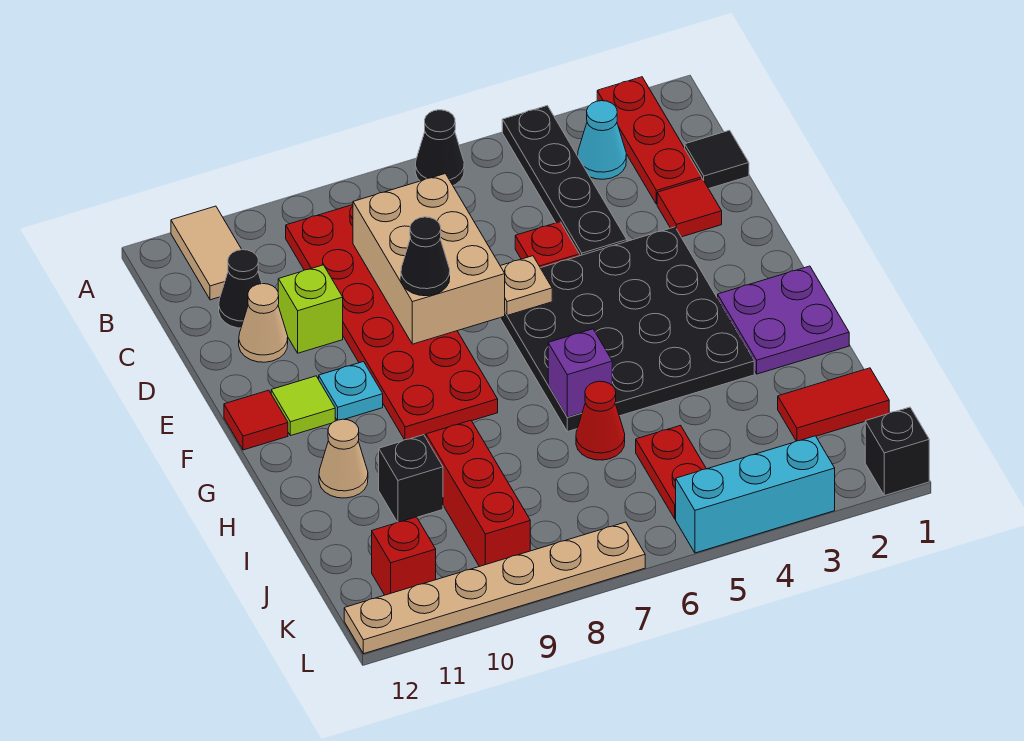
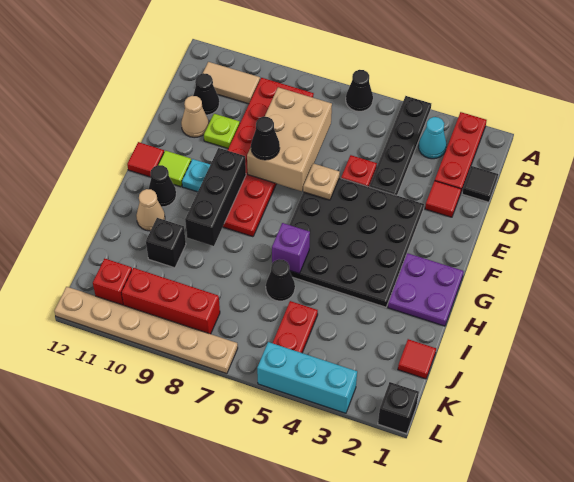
tan tile A11:B11 level 1 -> tan tile B10:B11 level 1
lime brick D10 level 1 -> lime plate D10 level 1
none -> black brick F9:H9 level 2
none -> black cone G11 level 1
red cone I6 level 1 -> black cone I6 level 1
red brick I9:K9 level 1 -> red brick K8:K10 level 1
red tile J1:J2 level 1 -> red tile J1 level 1

